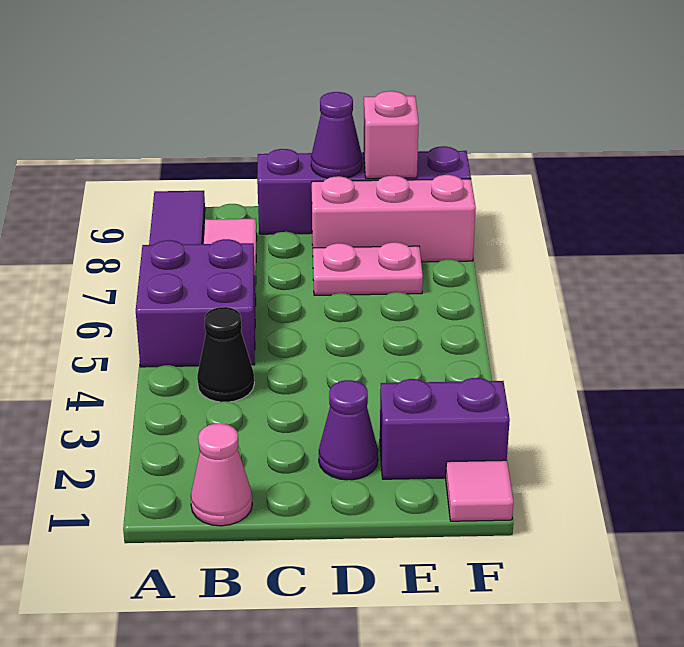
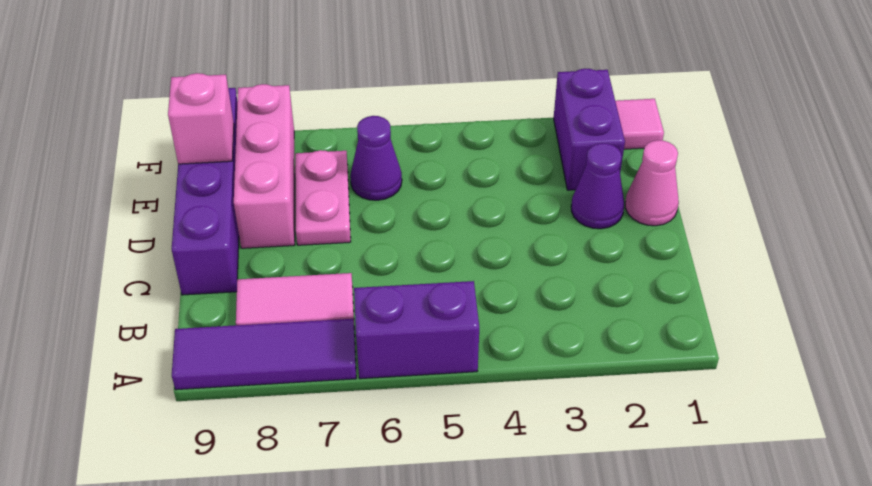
purple brick A5:B6 level 1 -> purple brick A5:A6 level 1
pink cone B1 level 1 -> pink cone D1 level 1
black cone B4 level 1 -> none
purple cone D9 level 2 -> purple cone E6 level 1

